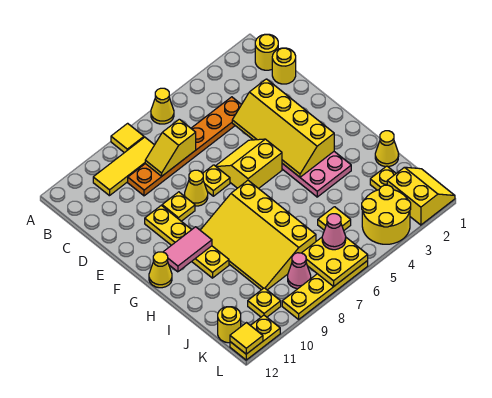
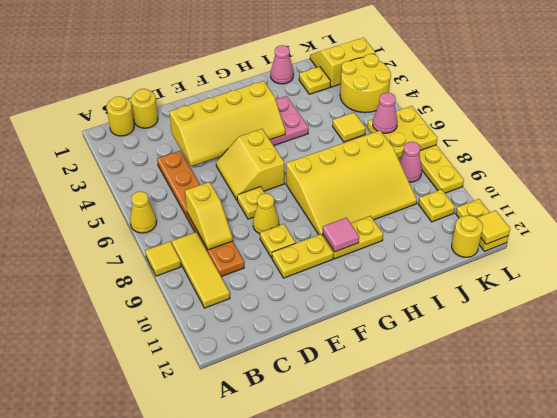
pink tile G10:G11 level 2 -> pink tile G10 level 2
yellow cone G12 level 1 -> none
yellow cone I1 level 1 -> pink cone I1 level 1

